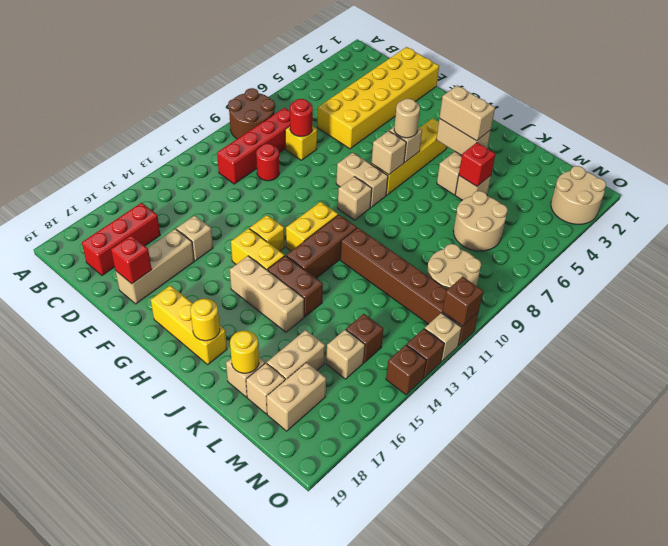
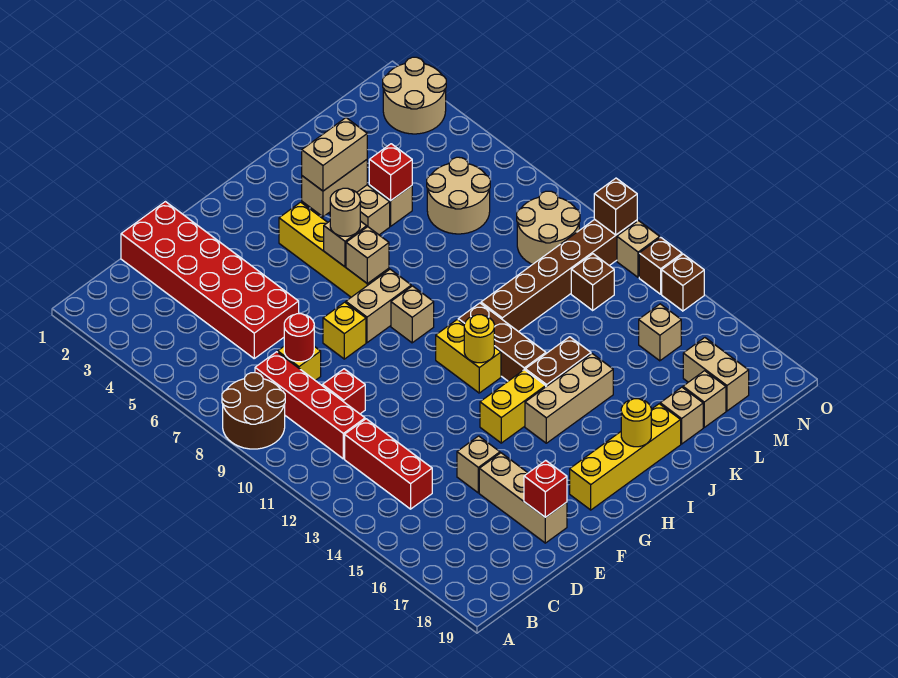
red brick C16:C18 level 1 -> red brick C12:C14 level 1
yellow brick D1:E6 level 1 -> red brick D1:E6 level 1
red round brick D10 level 1 -> red brick D10 level 1
yellow brick G13 level 1 -> yellow brick F8 level 1
yellow brick G18:I18 level 1 -> yellow brick G18:J18 level 1
yellow round brick K18 level 2 -> yellow round brick H12 level 2
tan brick L16:L17 level 1 -> none
brown brick M14 level 1 -> brown brick M12 level 1

